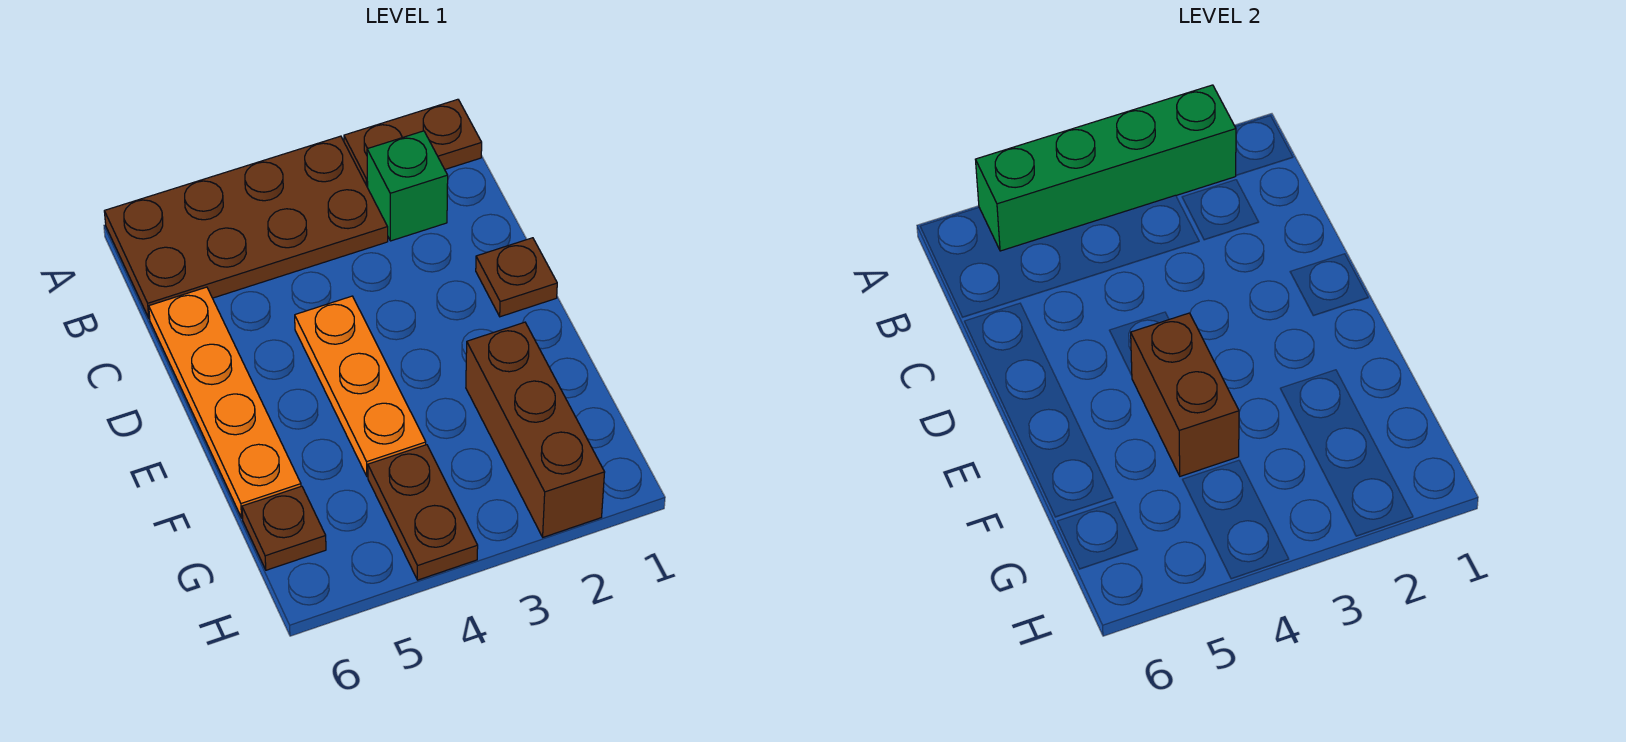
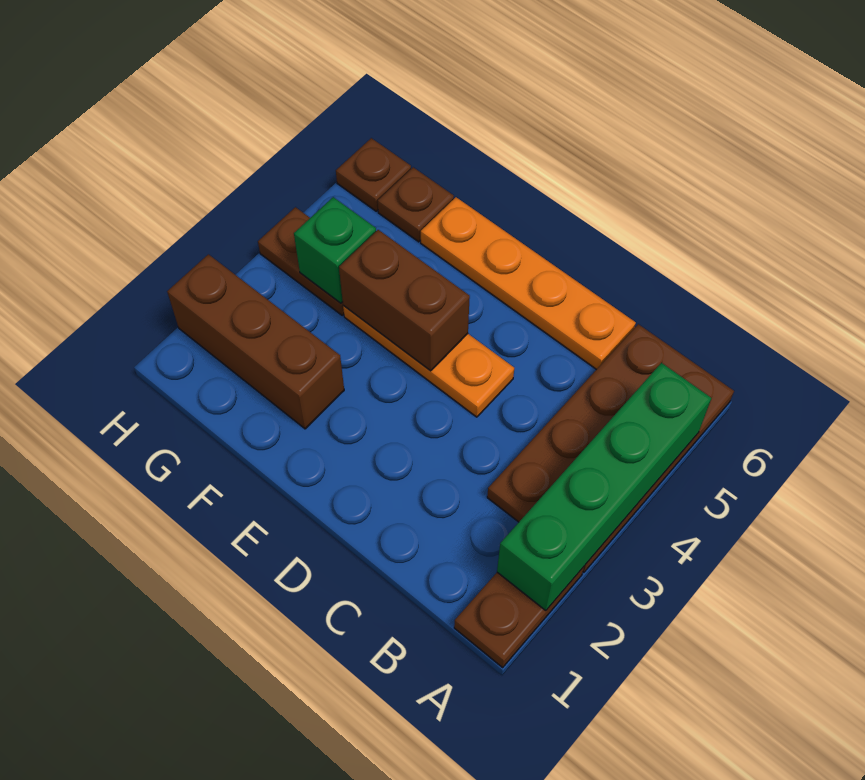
green brick B2 level 1 -> green brick G4 level 2
brown plate D1 level 1 -> brown plate H6 level 1

